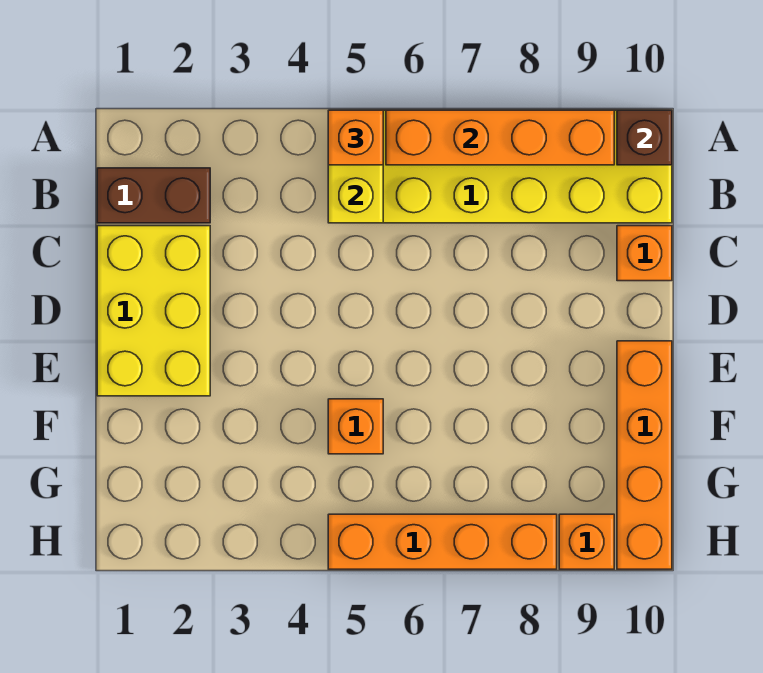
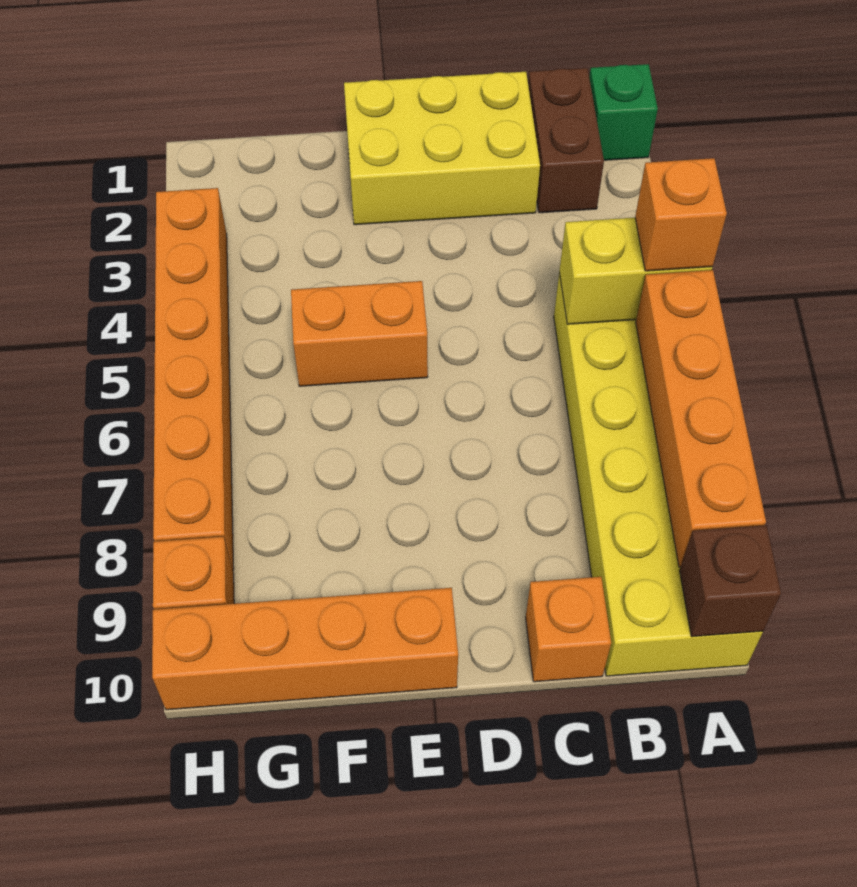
none -> green brick A1 level 1
orange brick F5 level 1 -> orange brick E5:F5 level 1
orange brick H5:H8 level 1 -> orange brick H3:H8 level 1

